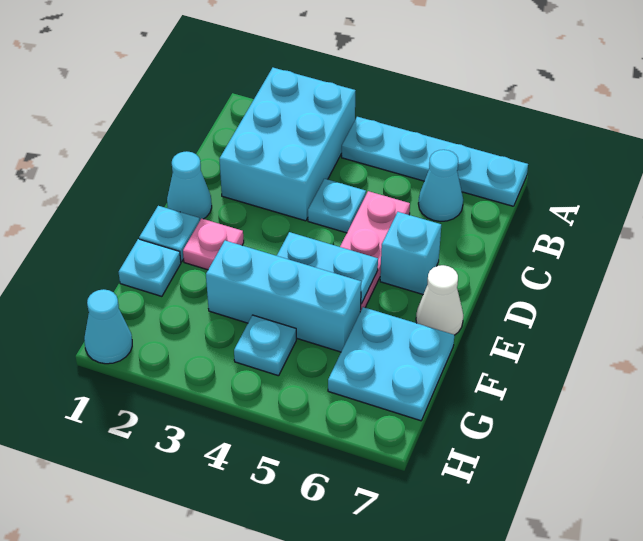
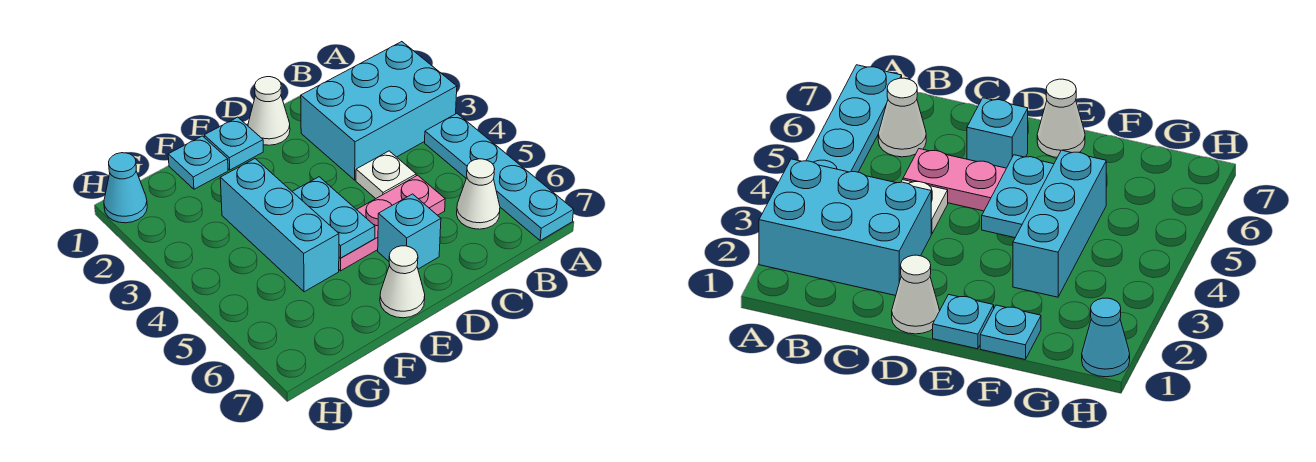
cyan cone B6 level 1 -> white cone B6 level 1
cyan plate C4 level 1 -> white plate C4 level 1
cyan cone D1 level 1 -> white cone D1 level 1
pink plate E2 level 1 -> none
cyan plate F6:G7 level 1 -> none
cyan plate G4 level 1 -> none

